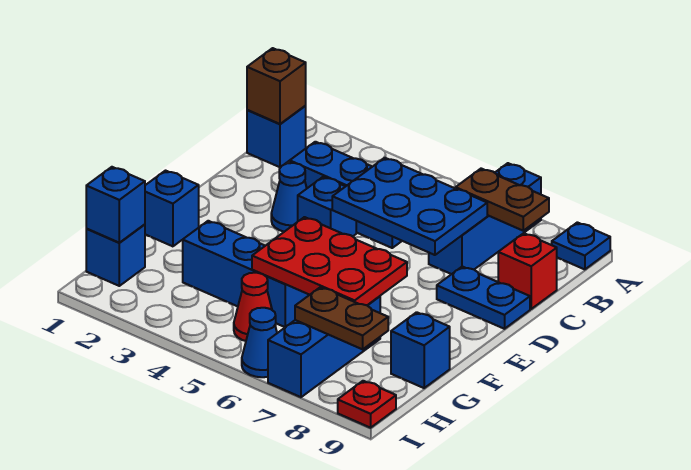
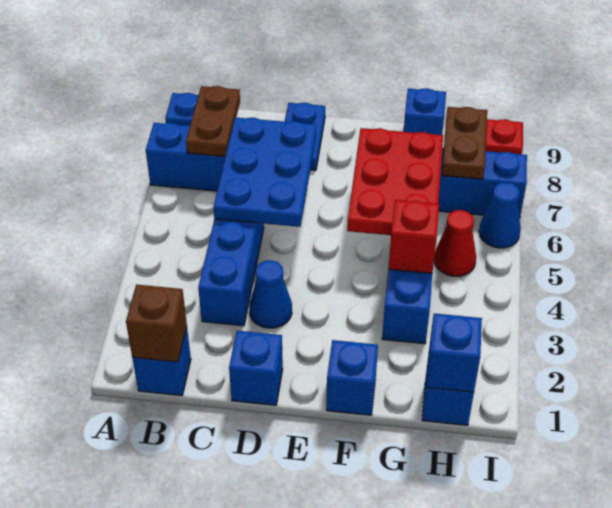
red brick C9 level 1 -> red brick G4 level 2
blue brick D4 level 1 -> blue brick D1 level 1

